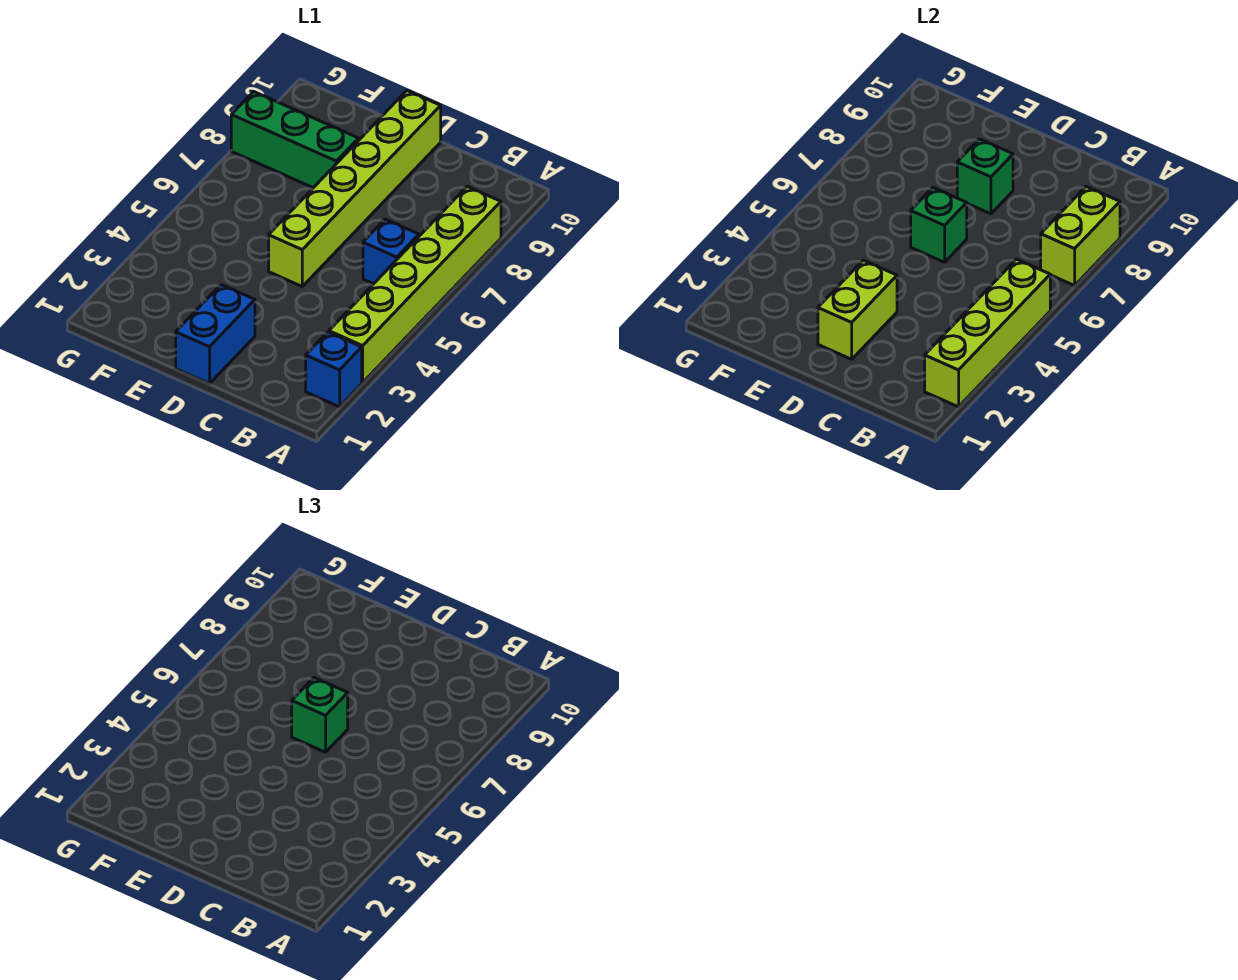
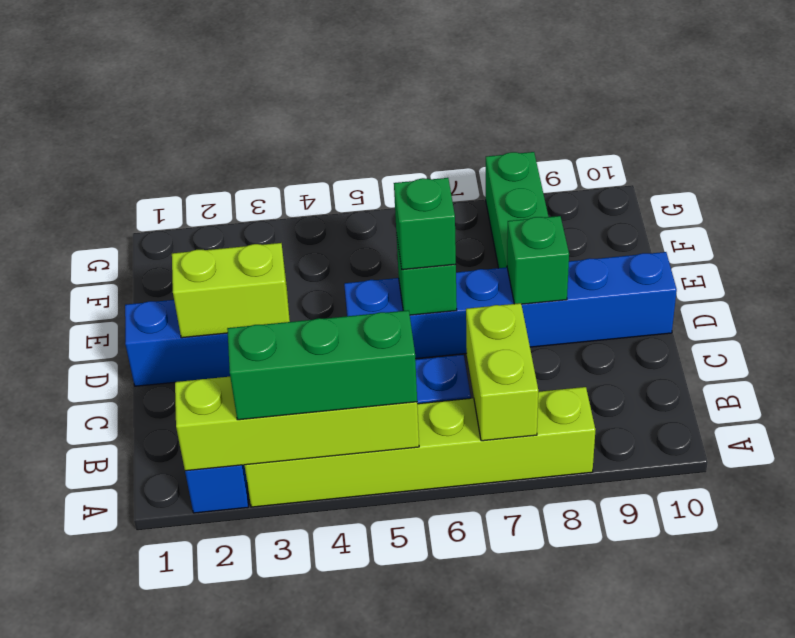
none -> green brick A3:A5 level 3
lime brick A7:A8 level 2 -> lime brick A7:B7 level 2
lime brick D5:D10 level 1 -> blue brick D5:D10 level 1

